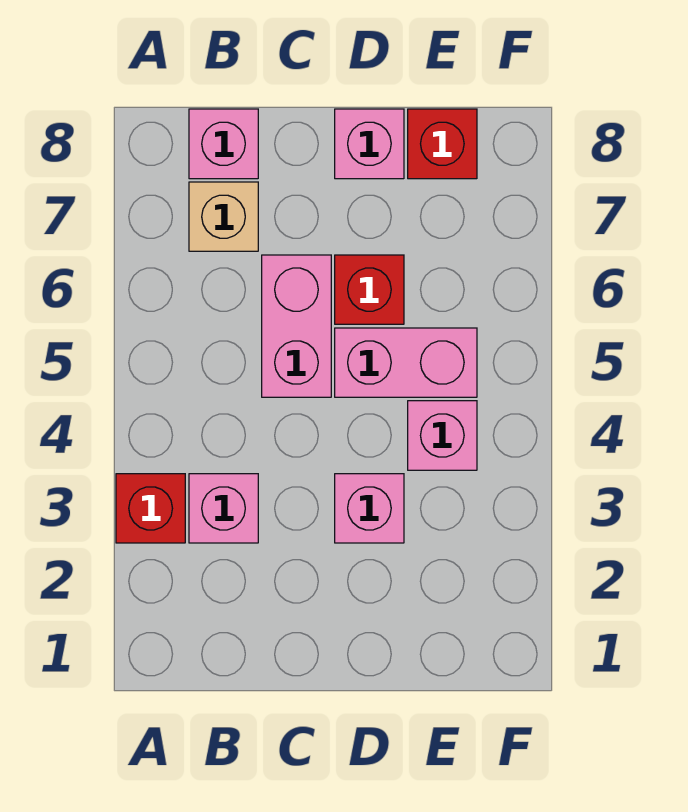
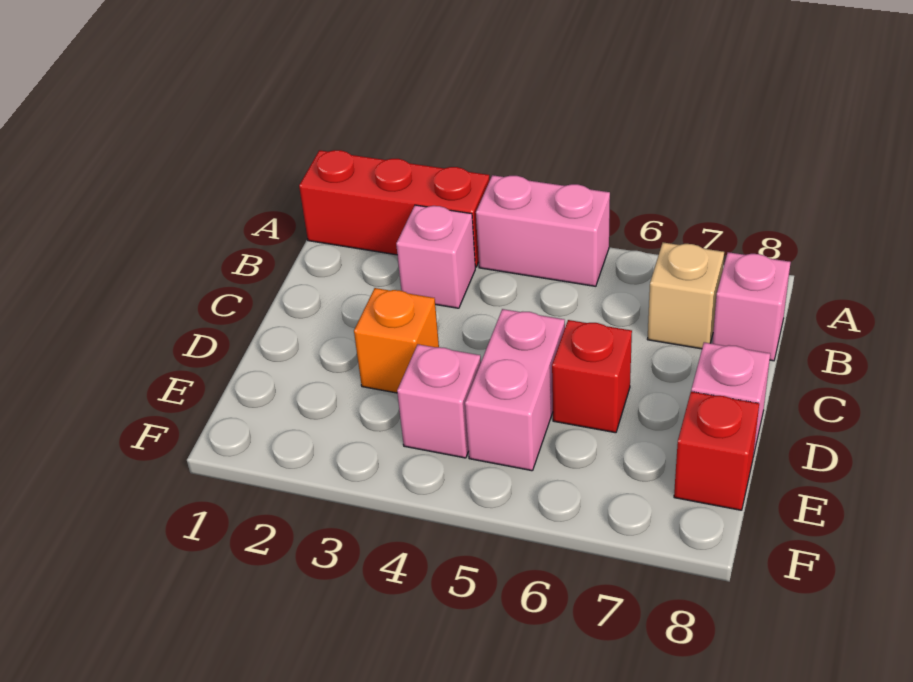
red brick A3 level 1 -> red brick A1:A3 level 1
pink brick C5:C6 level 1 -> pink brick A4:A5 level 1
pink brick D3 level 1 -> orange brick D3 level 1

